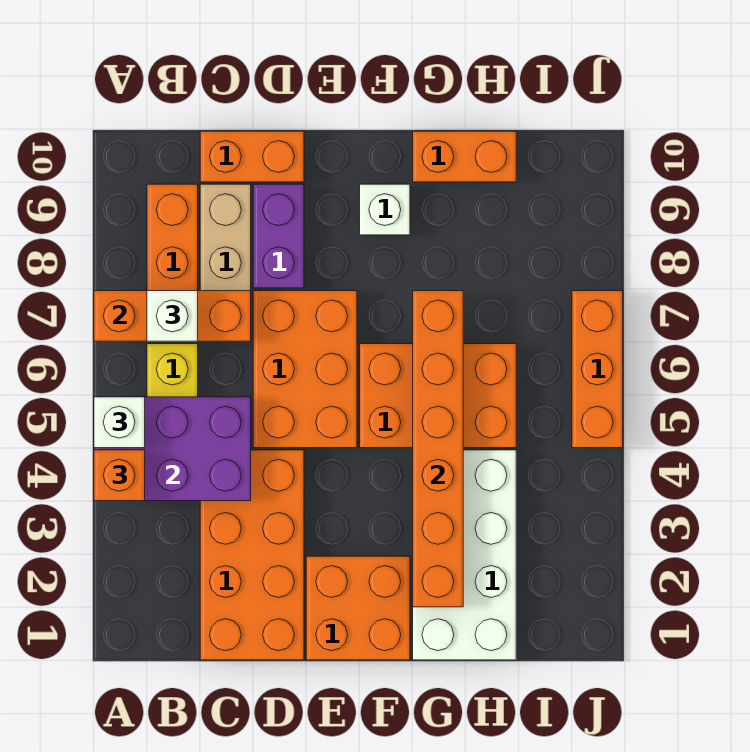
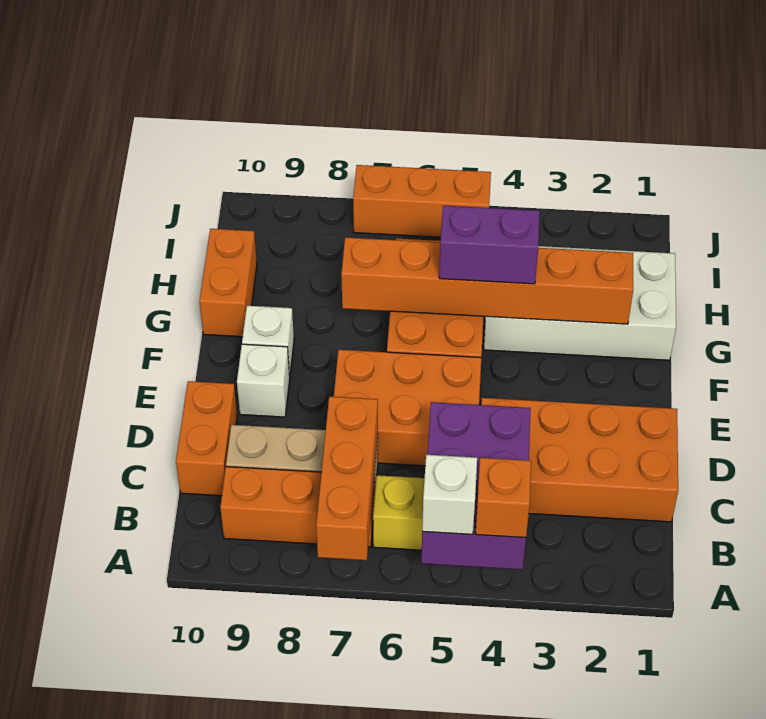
white brick B7 level 3 -> white brick E9 level 1
purple brick D8:D9 level 1 -> purple brick G4:G5 level 3
orange brick E1:F2 level 1 -> none

